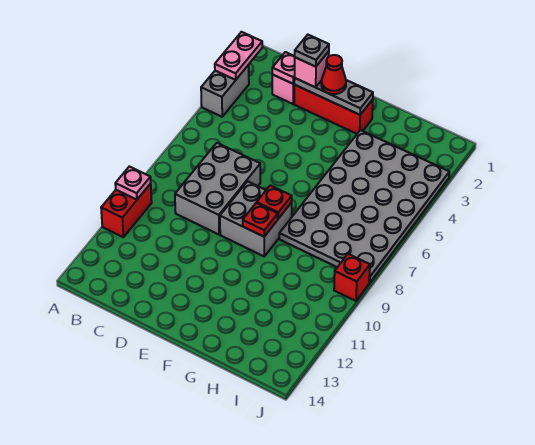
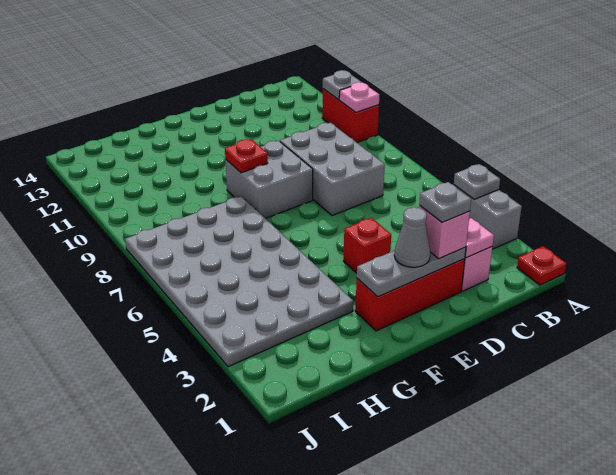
pink plate A2:A3 level 2 -> none
none -> grey plate A4 level 2
none -> grey plate A11 level 2
red cone E2 level 3 -> grey cone E2 level 3
red plate F8 level 2 -> red plate A1 level 1
red brick J9 level 1 -> red brick E4 level 1

